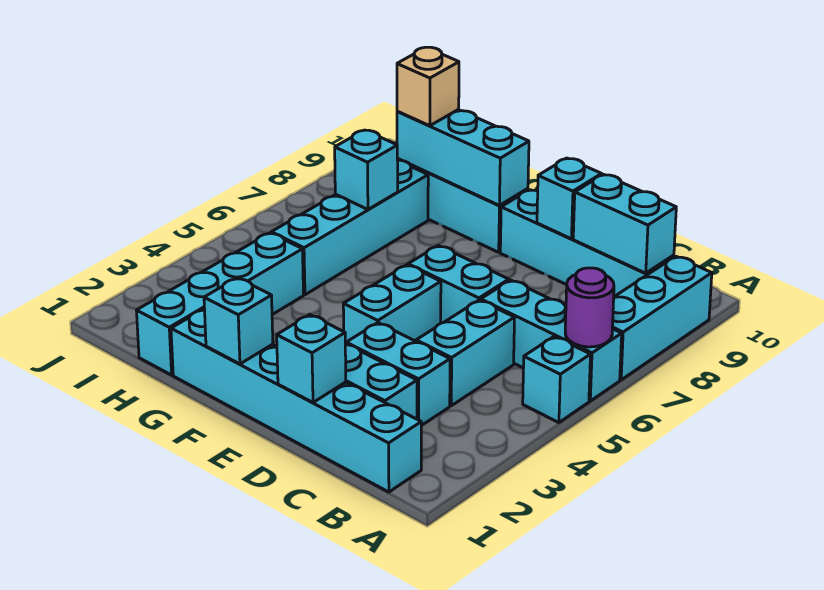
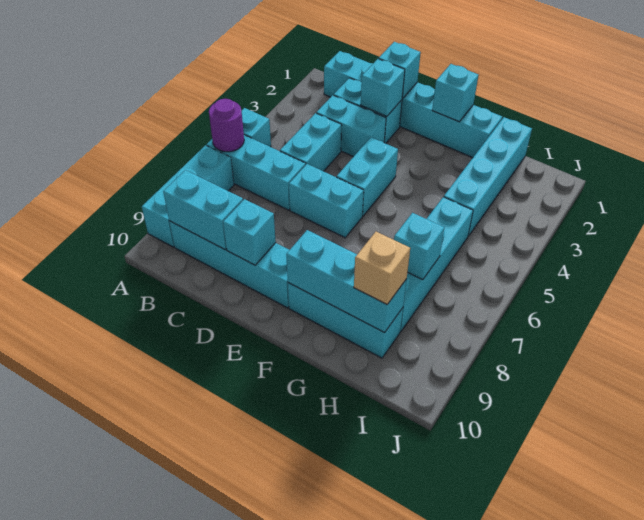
none -> cyan brick D2 level 2

